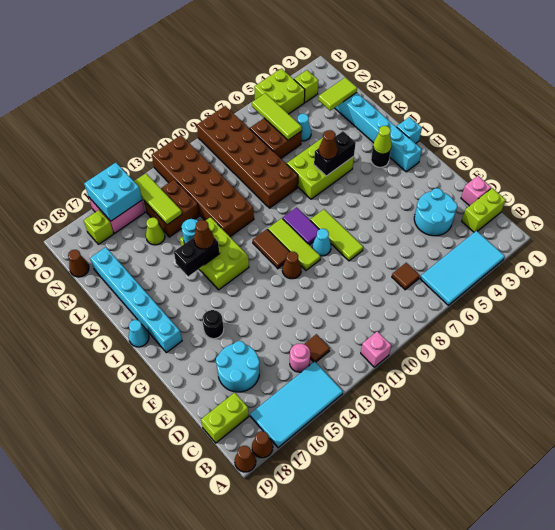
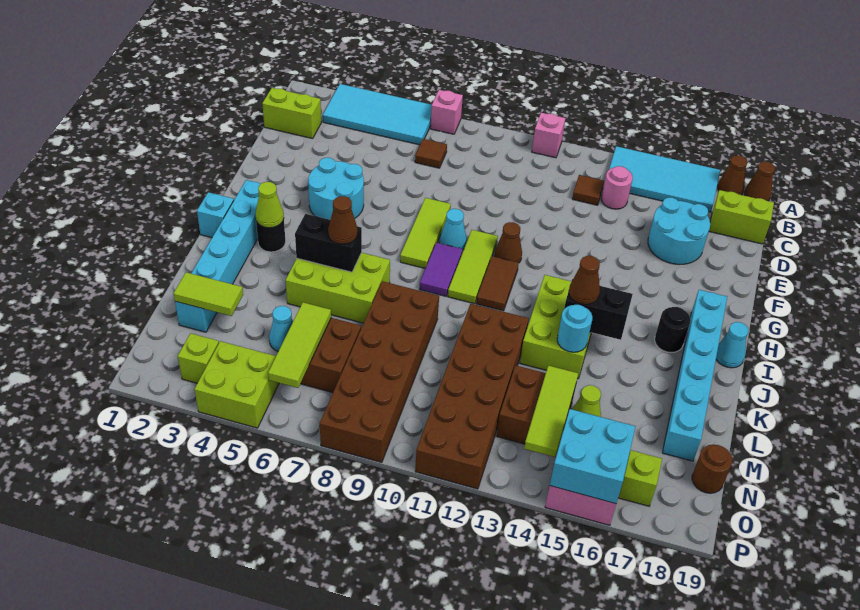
pink brick D1 level 1 -> pink brick A7 level 1
cyan round brick D3:E4 level 1 -> cyan round brick F4:G5 level 1
black round brick G16 level 1 -> black round brick I17 level 1
brown cone N19 level 1 -> brown round brick N19 level 1

